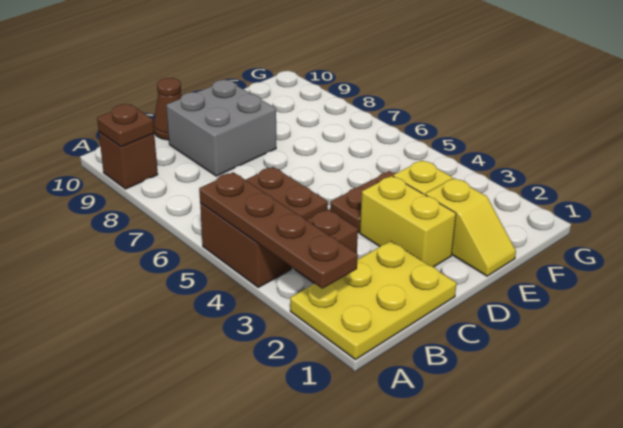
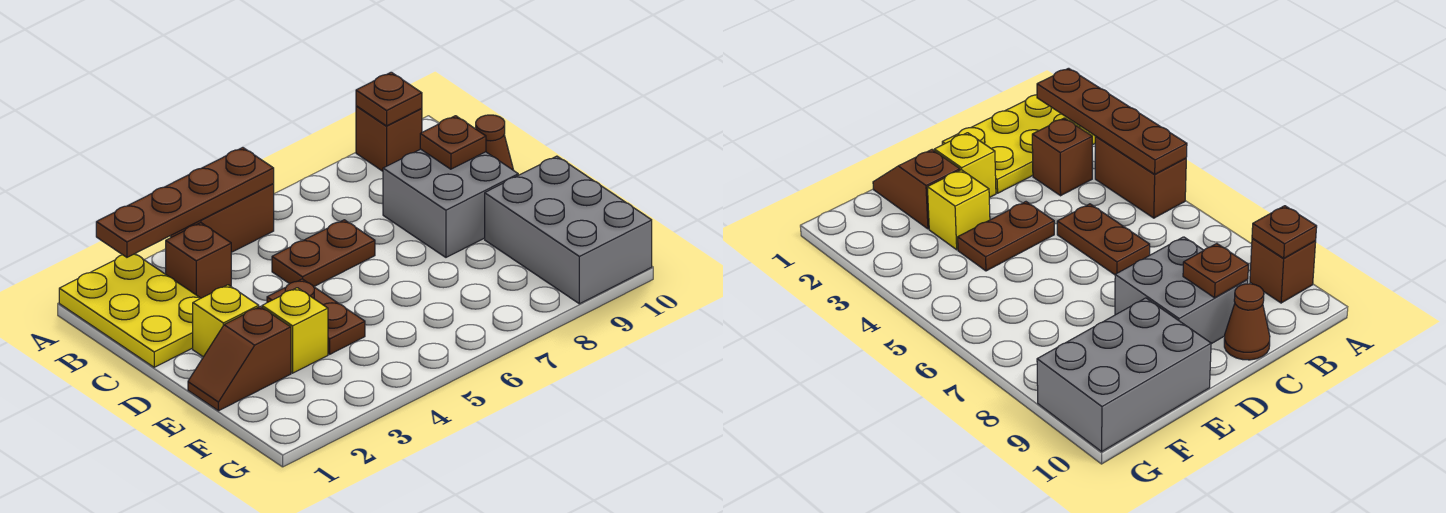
none -> brown plate C9 level 2
yellow brick D2:D3 level 1 -> yellow brick D2 level 1
yellow slope E1:E2 level 1 top 2 -> brown slope E1:E2 level 1 top 2
none -> grey brick E9:G10 level 1

